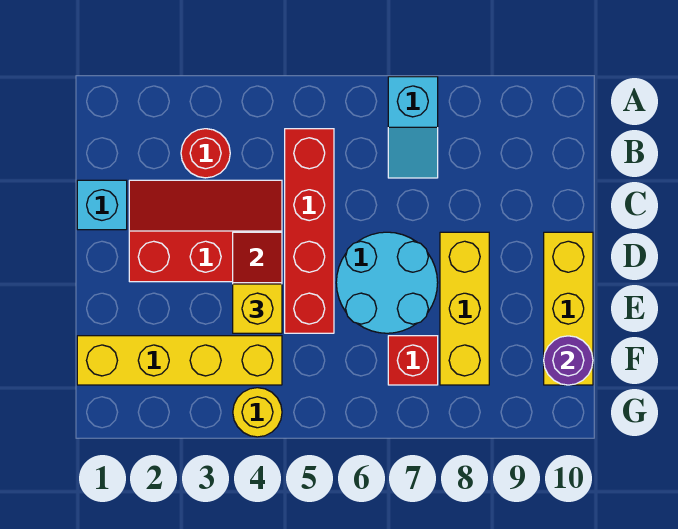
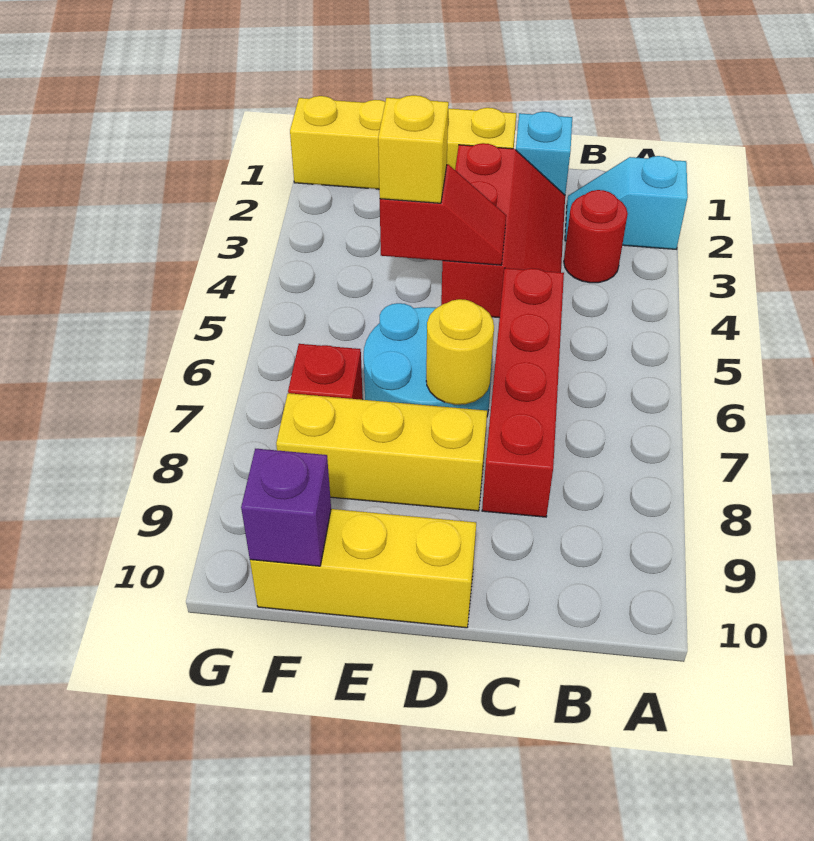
cyan slope A7:B7 level 1 top A -> cyan slope A2:B2 level 1 top A
red brick B5:E5 level 1 -> red brick C5:C8 level 1
yellow brick F1:F4 level 1 -> yellow brick D1:G1 level 1
purple round brick F10 level 2 -> purple brick F10 level 2
yellow round brick G4 level 1 -> yellow round brick D7 level 2

